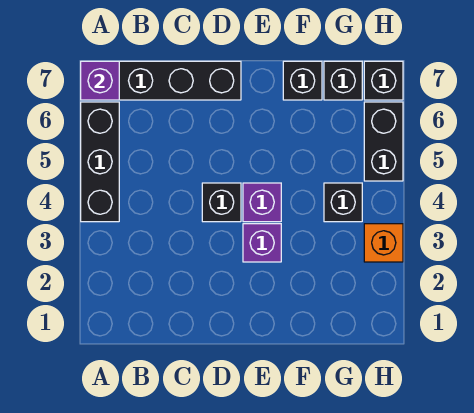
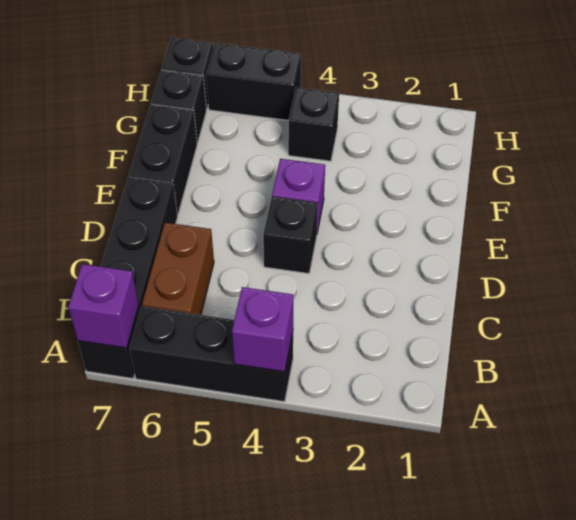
none -> brown brick B6:C6 level 1
purple brick E3 level 1 -> purple brick A4 level 2
black brick F7 level 1 -> black brick E7:F7 level 1
orange brick H3 level 1 -> none

